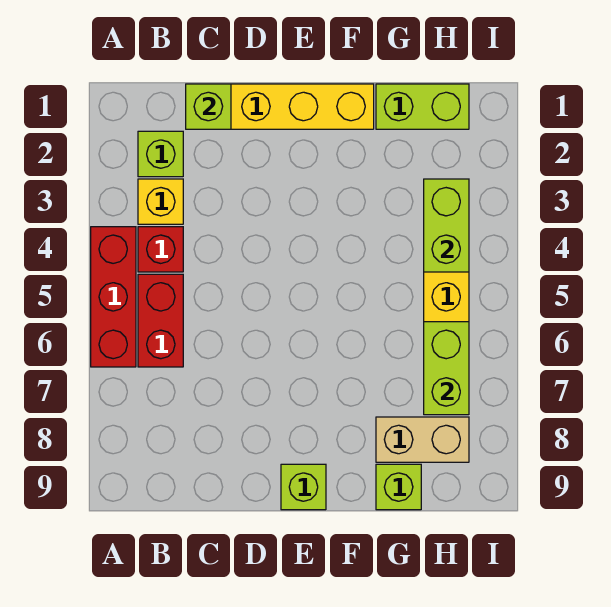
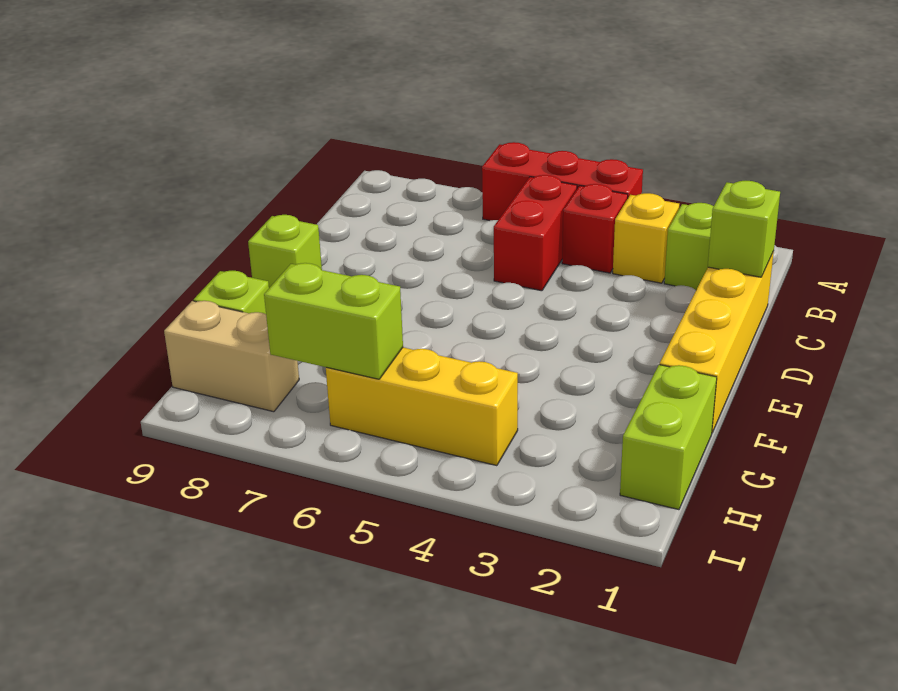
red brick B5:B6 level 1 -> red brick B5:C5 level 1
tan brick G8:H8 level 1 -> tan brick H8:H9 level 1
lime brick H3:H4 level 2 -> none

